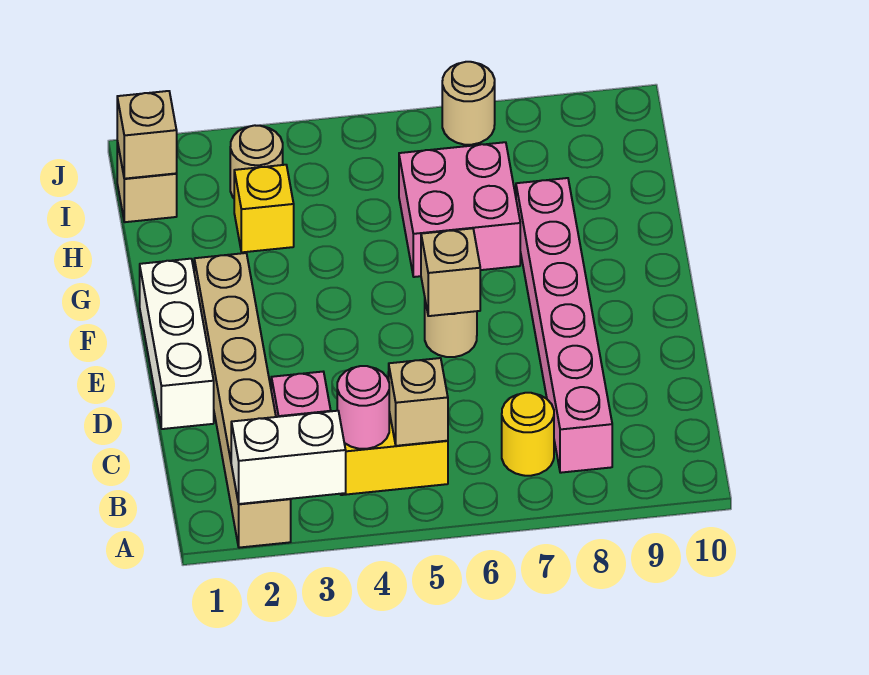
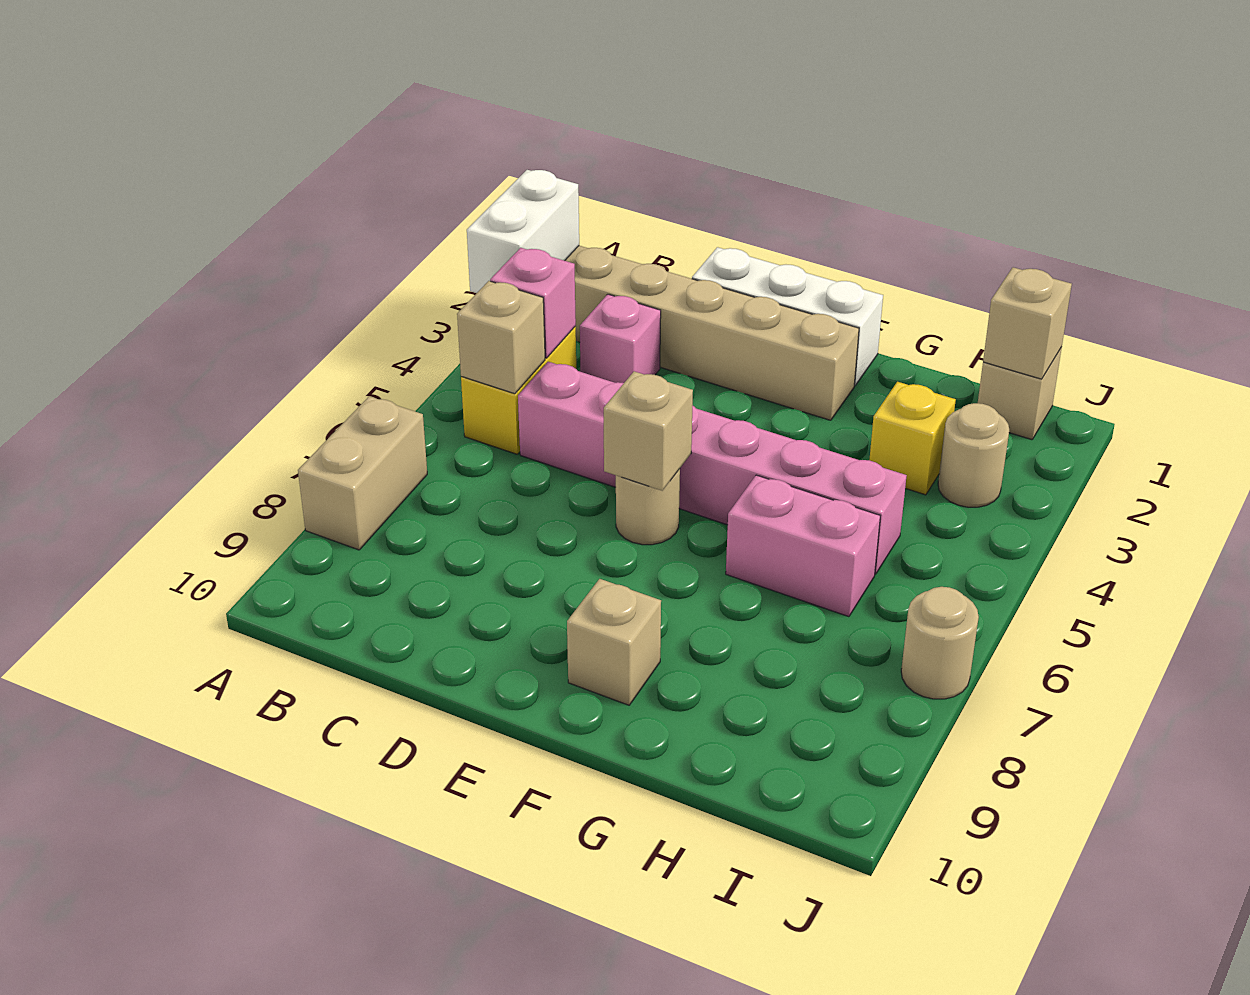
none -> tan brick A7:A8 level 1
pink round brick B4 level 2 -> pink brick B4 level 2
yellow round brick B7 level 1 -> none
pink brick B8:G8 level 1 -> pink brick C5:H5 level 1
none -> tan brick F9 level 1
pink brick G6:H7 level 1 -> pink brick G6:H6 level 1

